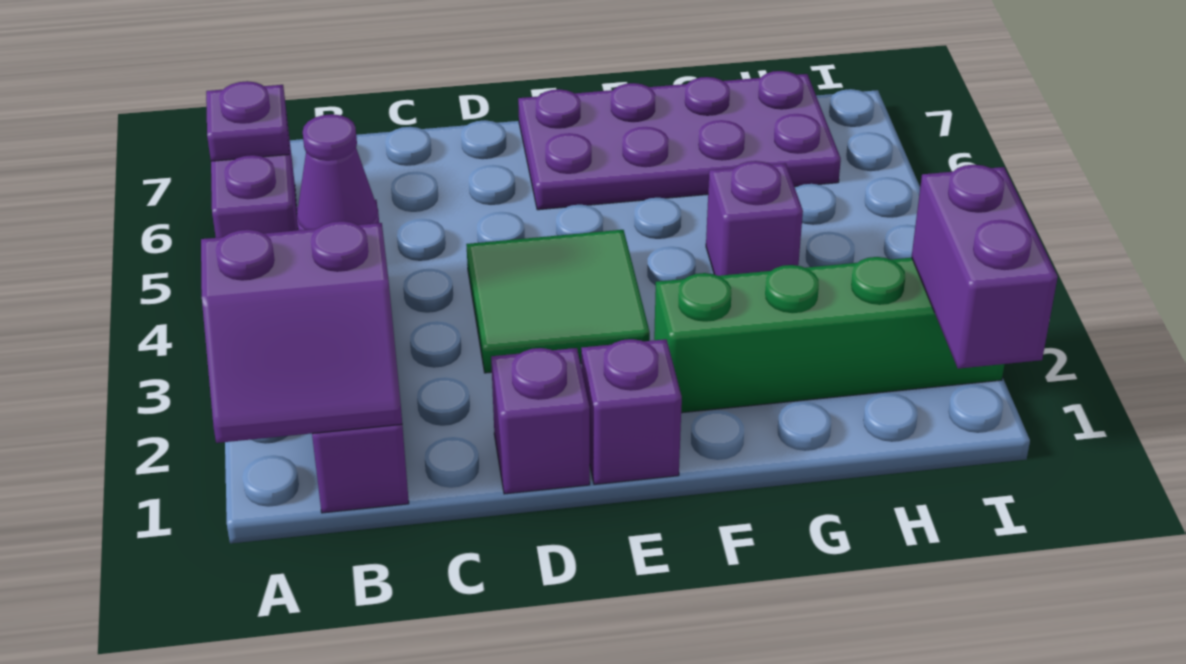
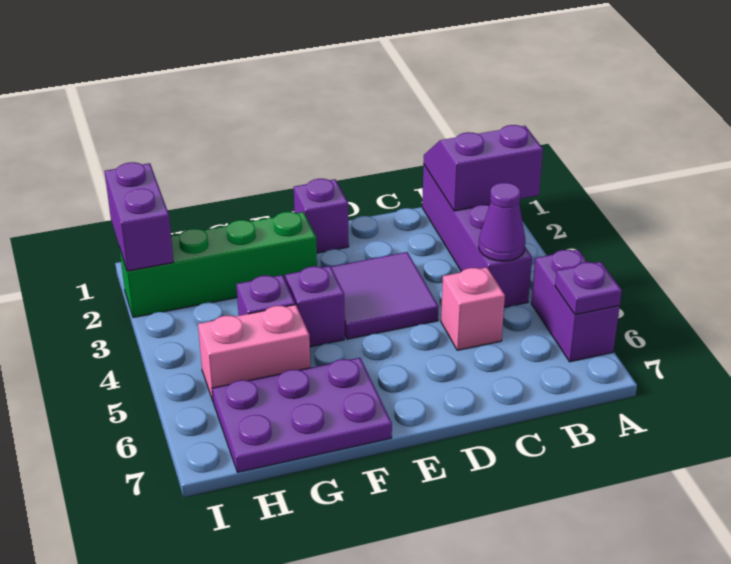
none -> pink brick C5 level 1
purple brick D1 level 1 -> purple brick F4 level 1
green tile D3:E4 level 1 -> purple tile D3:E4 level 1
purple plate E6:H7 level 1 -> purple plate F6:H7 level 1
none -> pink brick G5:H5 level 1

